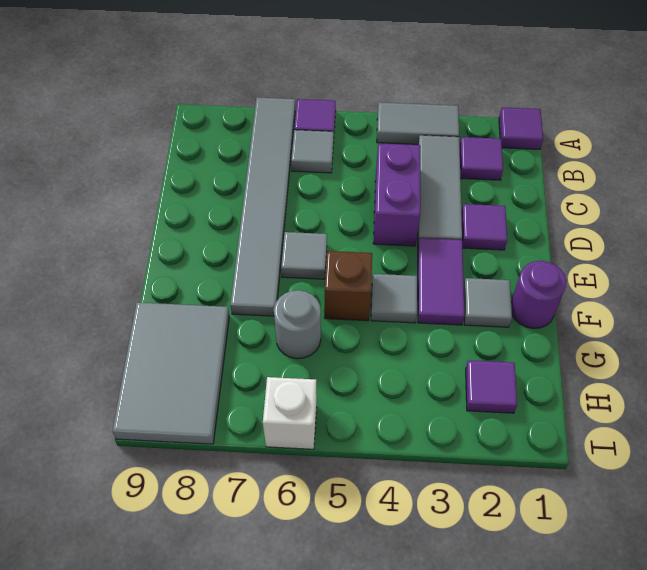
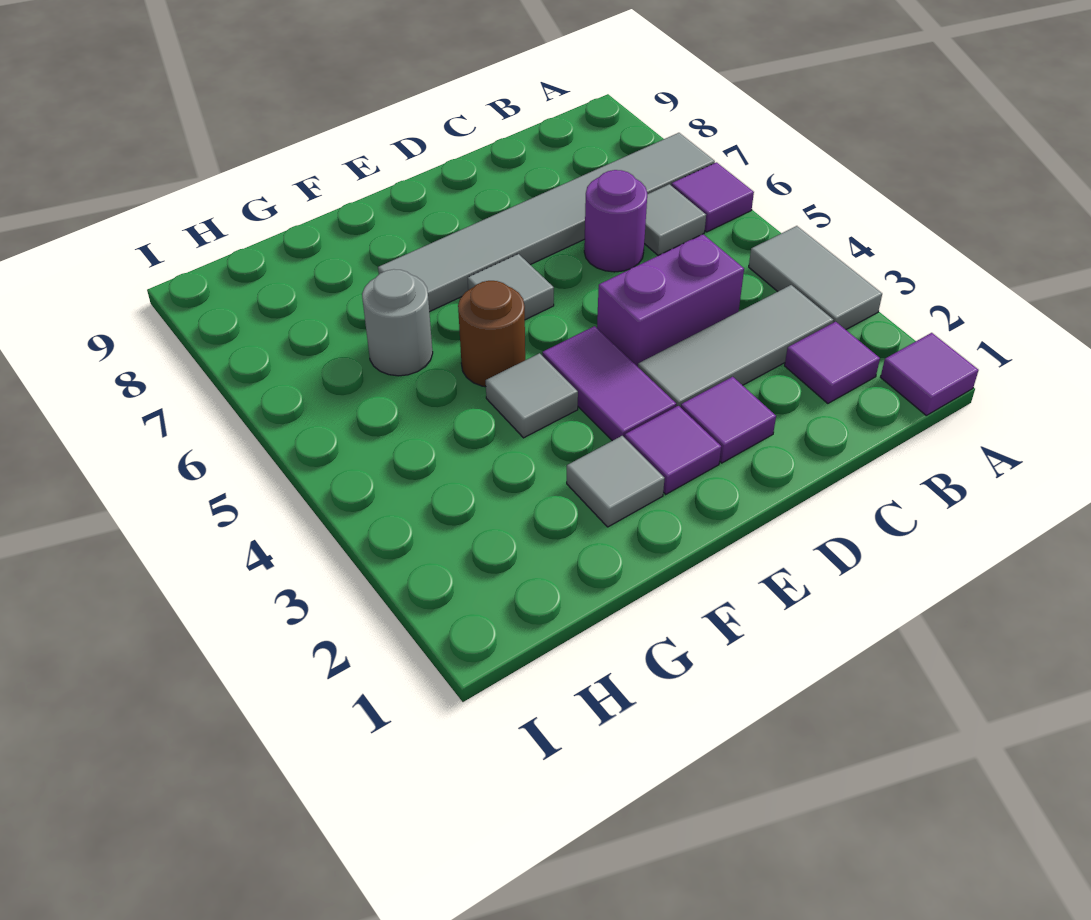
purple tile E3:F3 level 1 -> purple tile E3:E4 level 1
purple round brick F1 level 1 -> purple round brick C6 level 1
brown brick F5 level 1 -> brown round brick F5 level 1
grey tile G8:I9 level 1 -> none
purple tile H2 level 1 -> purple tile E2 level 1
white brick I6 level 1 -> none

